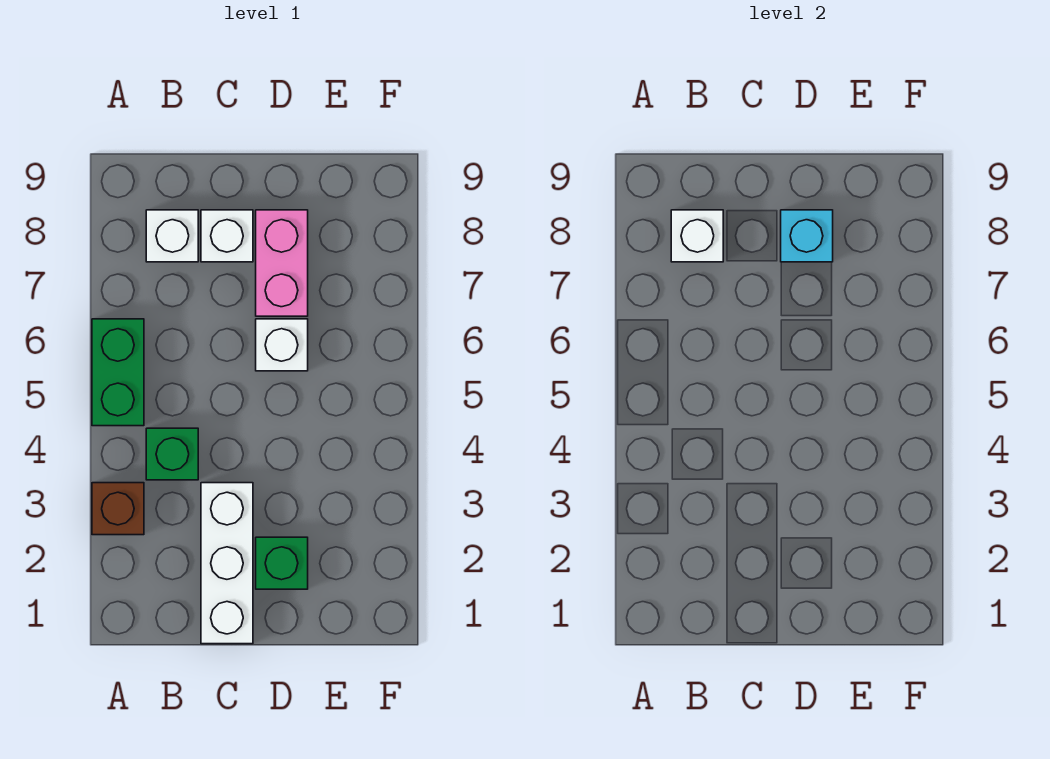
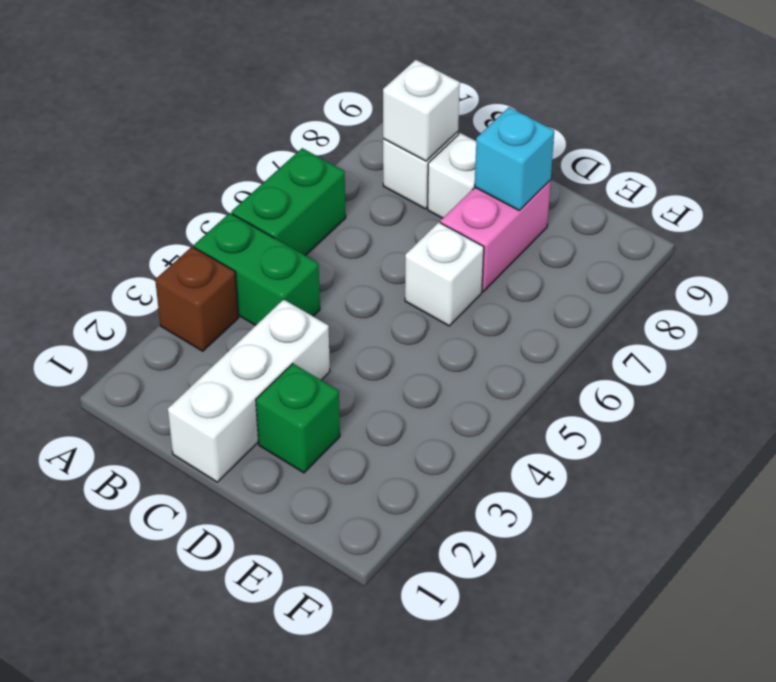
green brick B4 level 1 -> green brick A4:B4 level 1

